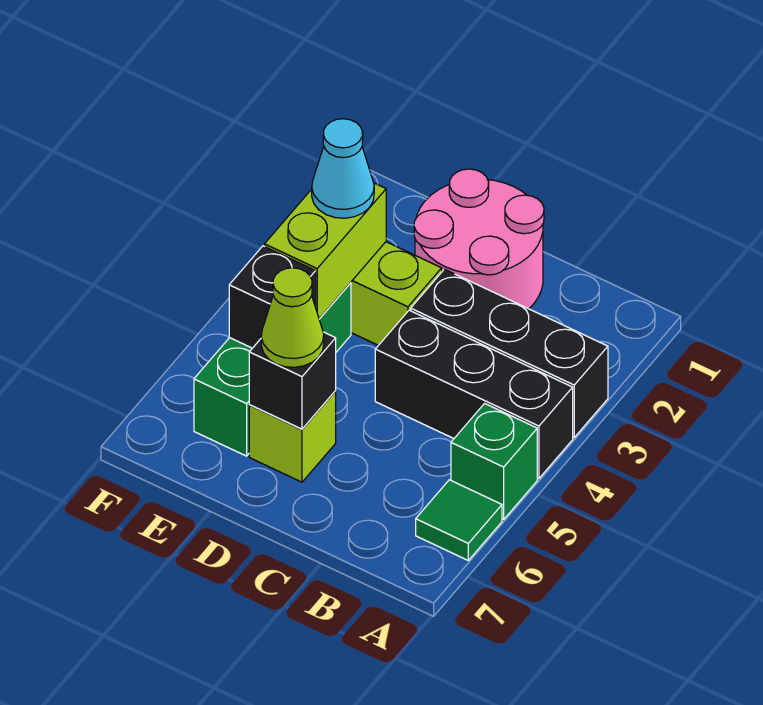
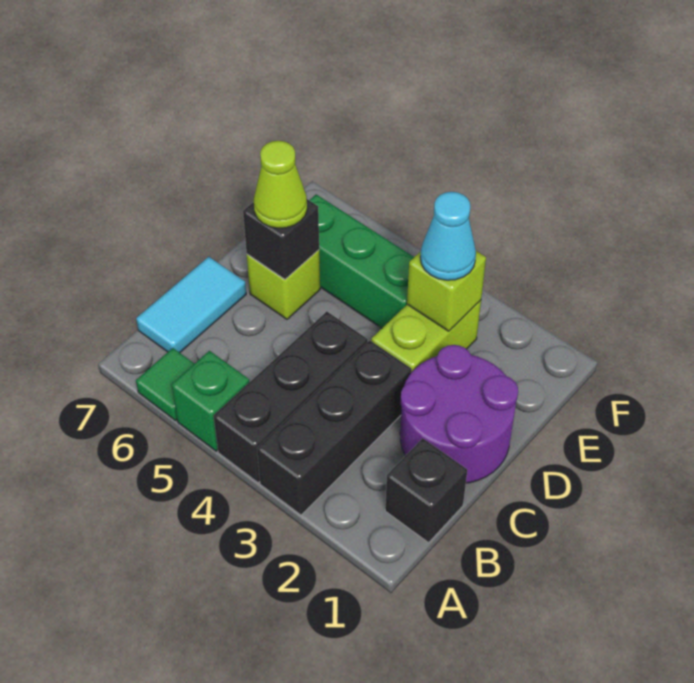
none -> cyan tile B7:C7 level 1
pink round brick C1:D2 level 1 -> purple round brick C1:D2 level 1
lime brick E3:E4 level 2 -> lime brick E3 level 2
black brick E5 level 2 -> black brick B1 level 1

